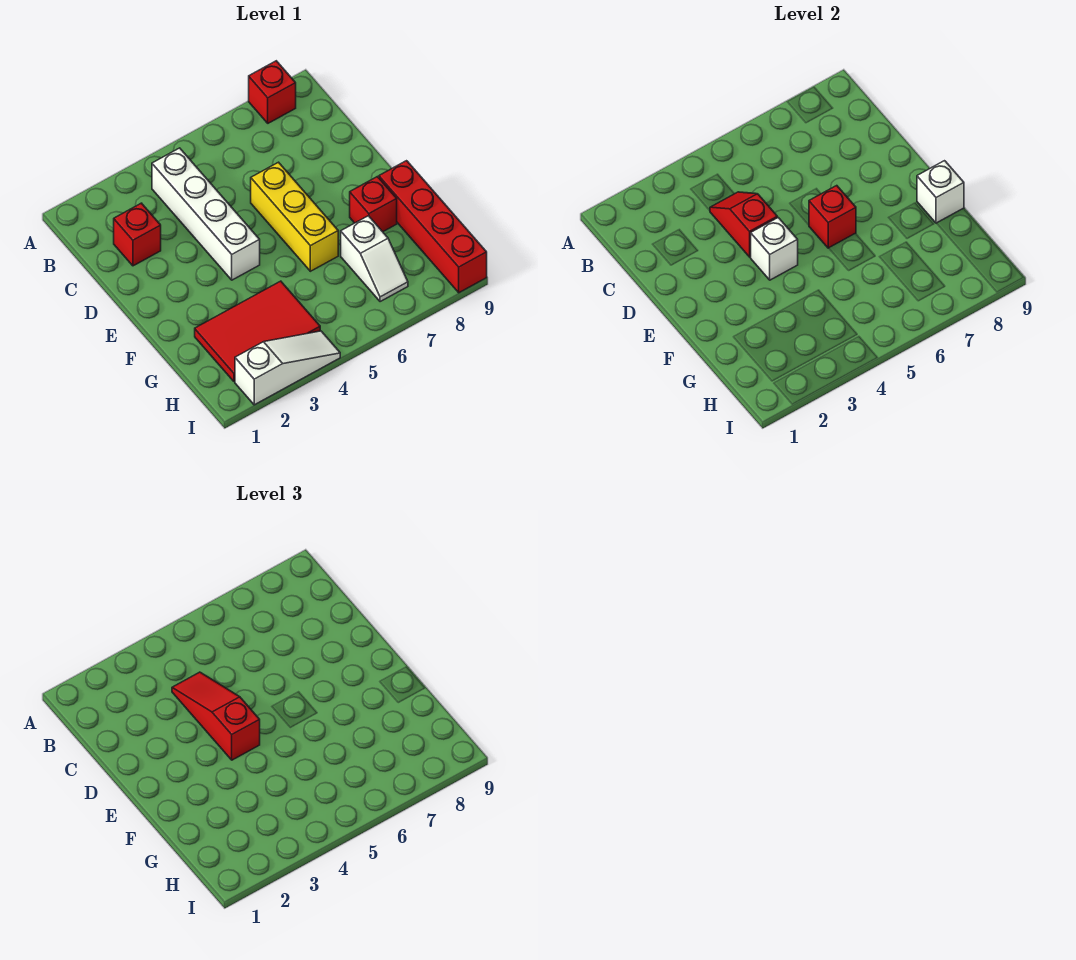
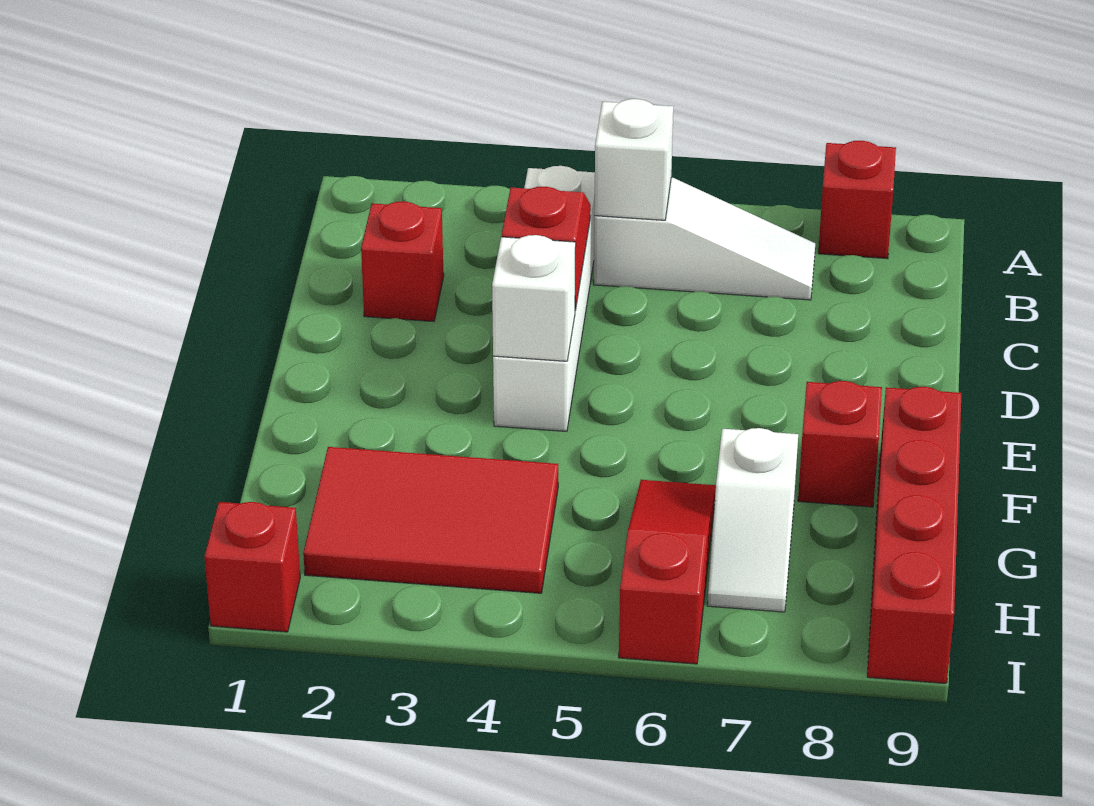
red slope C4:E4 level 3 top E -> red slope G6:I6 level 1 top I
yellow brick D6:F6 level 1 -> none
red brick E6 level 2 -> red brick I1 level 1
white brick F9 level 2 -> white brick B5 level 2
white slope I2:I4 level 1 top 2 -> white slope B5:B7 level 1 top 5

